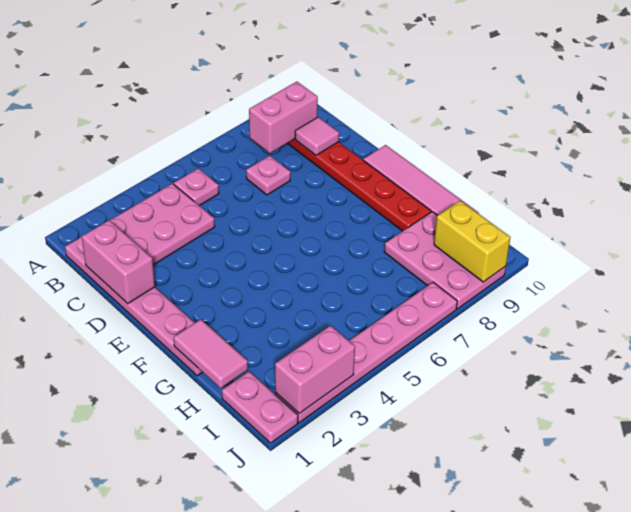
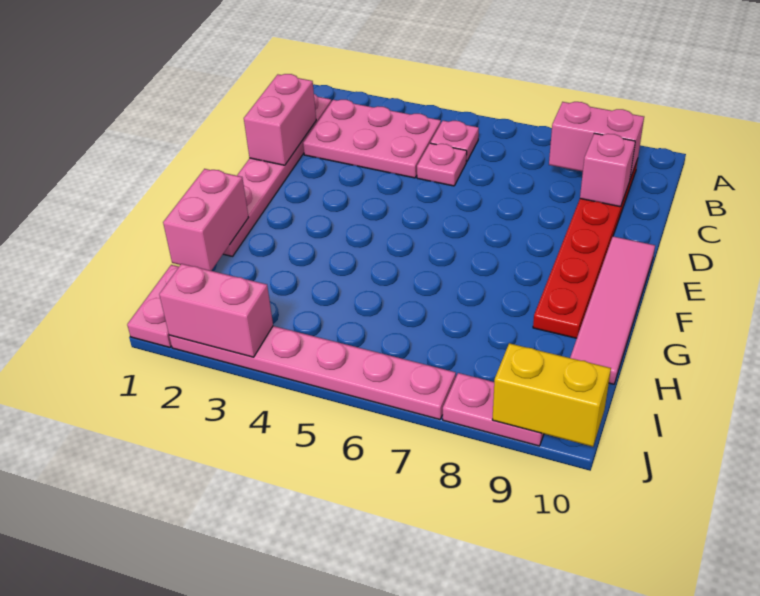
pink plate C7 level 1 -> pink plate C5 level 1
pink tile C9 level 2 -> pink brick C9 level 2
pink tile G1:H1 level 2 -> pink brick G1:H1 level 2
pink plate H8:J9 level 1 -> pink plate J8:J9 level 1
yellow brick I9:J9 level 2 -> yellow brick J9:J10 level 2

